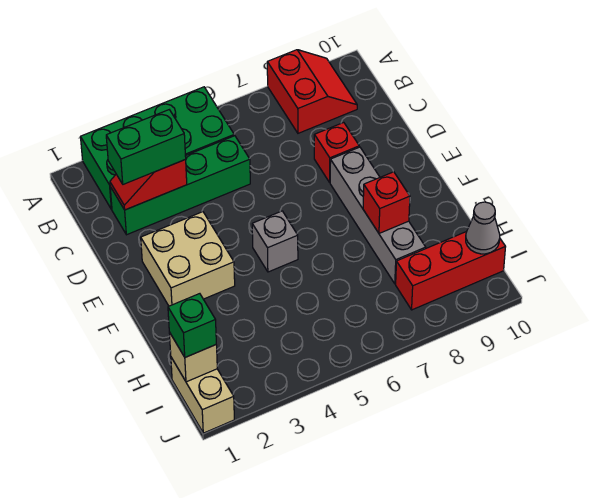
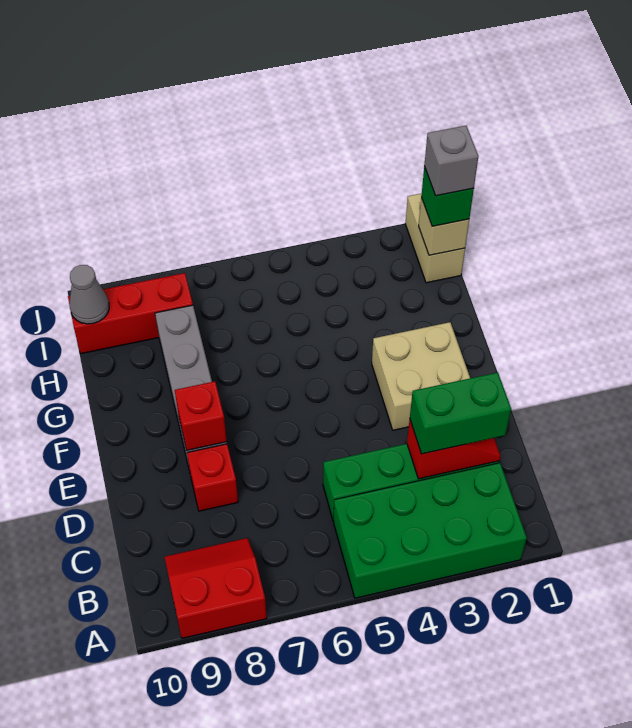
red slope A8:B9 level 1 top 8 -> red slope A8:B9 level 1 top A
grey brick F5 level 1 -> grey brick I1 level 4
red brick G8 level 2 -> red brick E8 level 2

